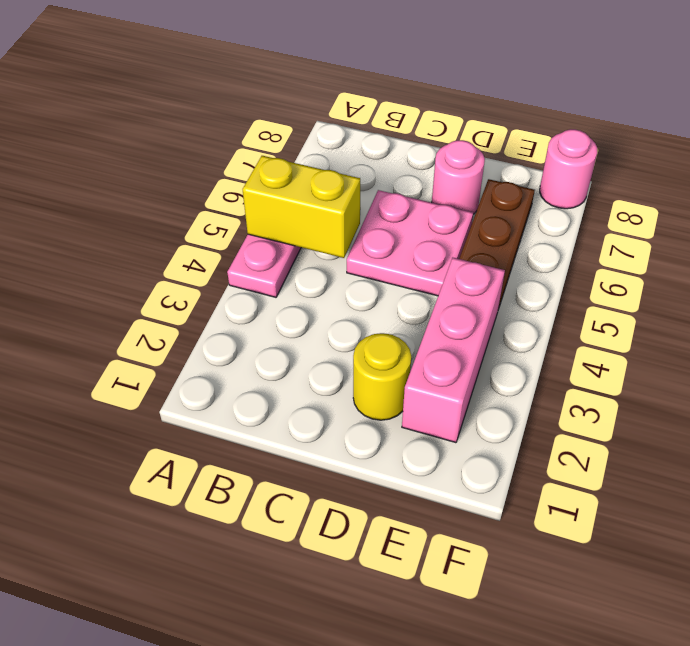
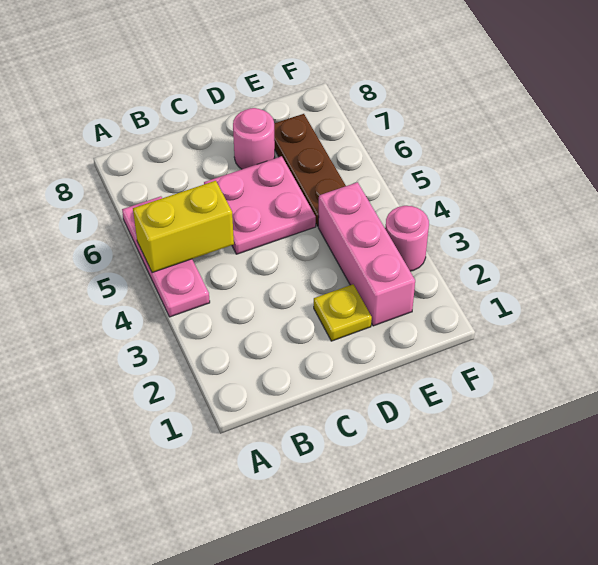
yellow round brick D2 level 1 -> yellow plate D2 level 1
pink round brick F8 level 1 -> pink round brick F3 level 1

